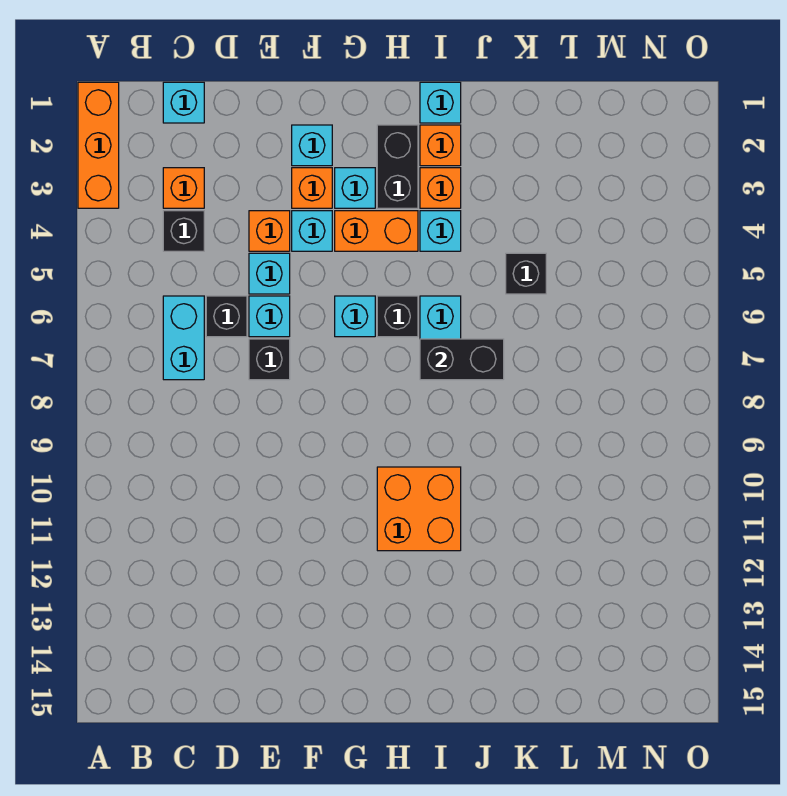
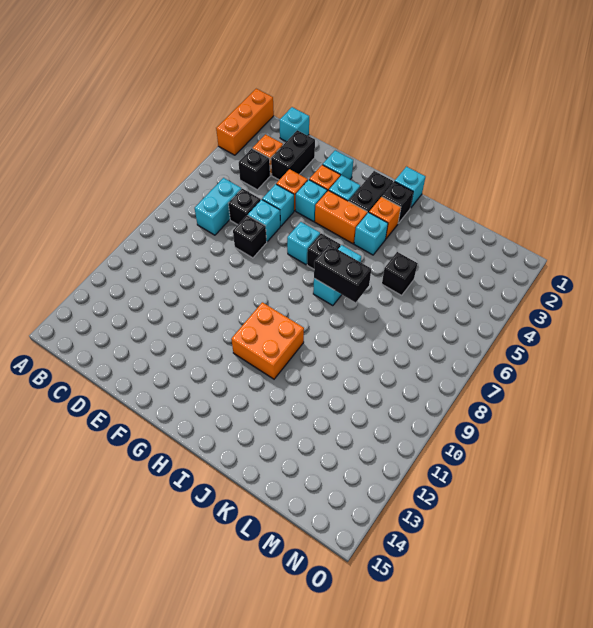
none -> black brick D2:D3 level 1
orange brick I2 level 1 -> black brick I2 level 1

